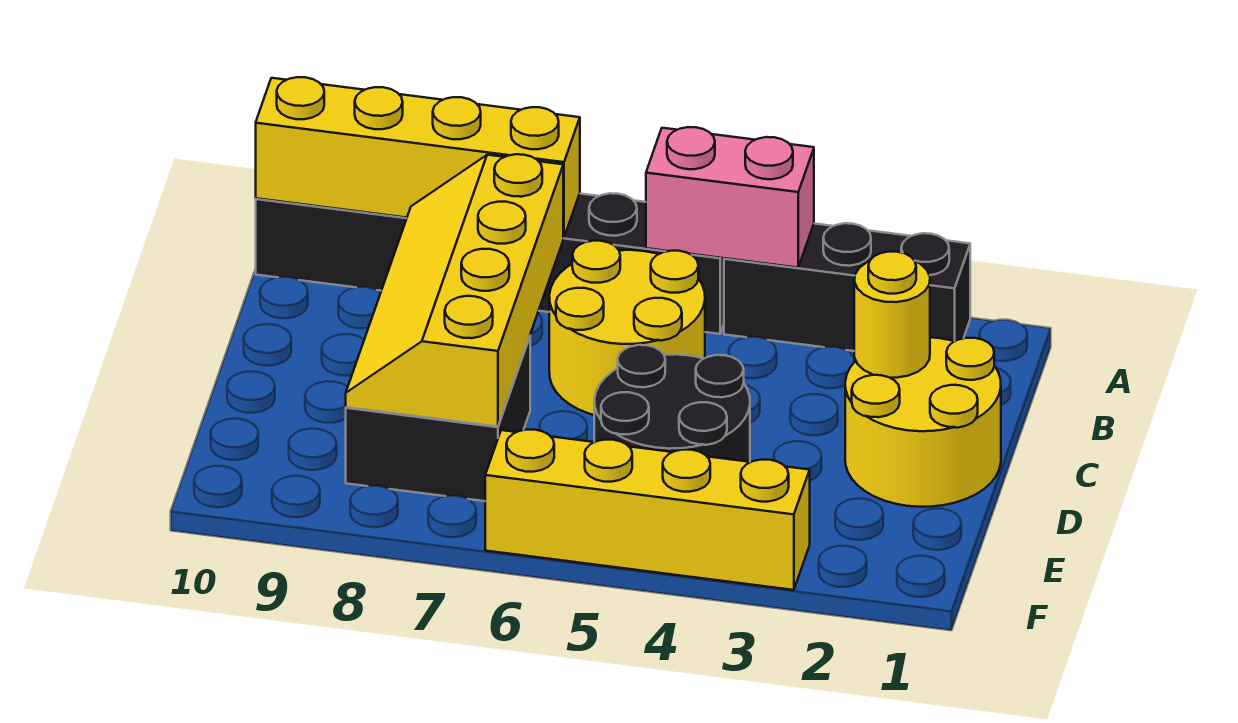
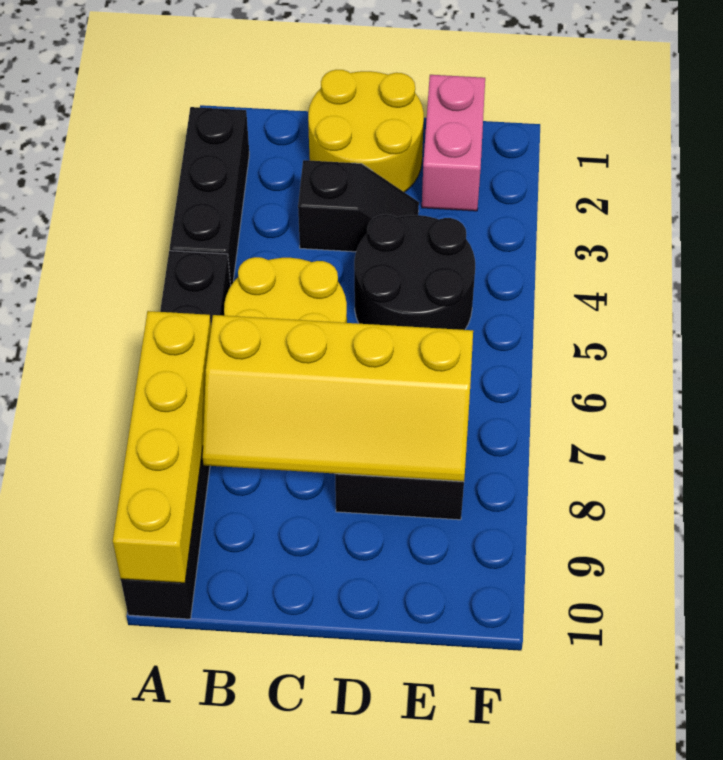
pink brick A4:A5 level 2 -> pink brick E1:E2 level 1
yellow round brick C2 level 2 -> none
none -> black slope C3:D3 level 1 top C
yellow brick F3:F6 level 1 -> none

